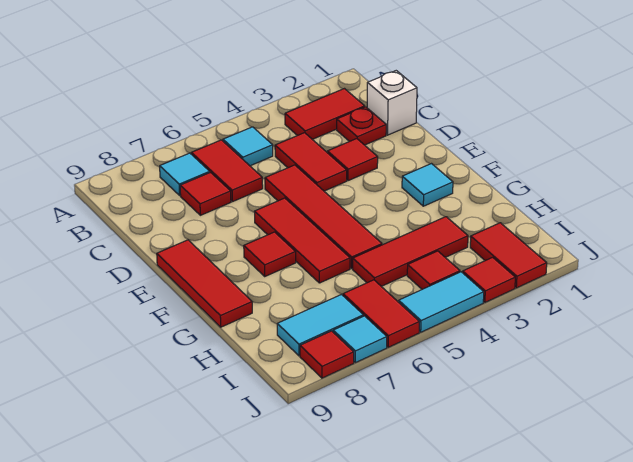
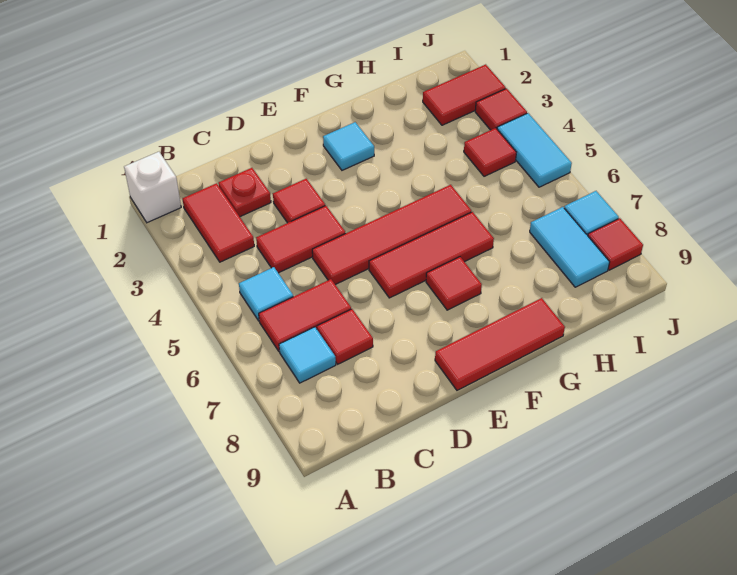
white brick C1 level 1 -> white brick A1 level 1
red tile H3:H5 level 1 -> none
red tile I6:J6 level 1 -> none

